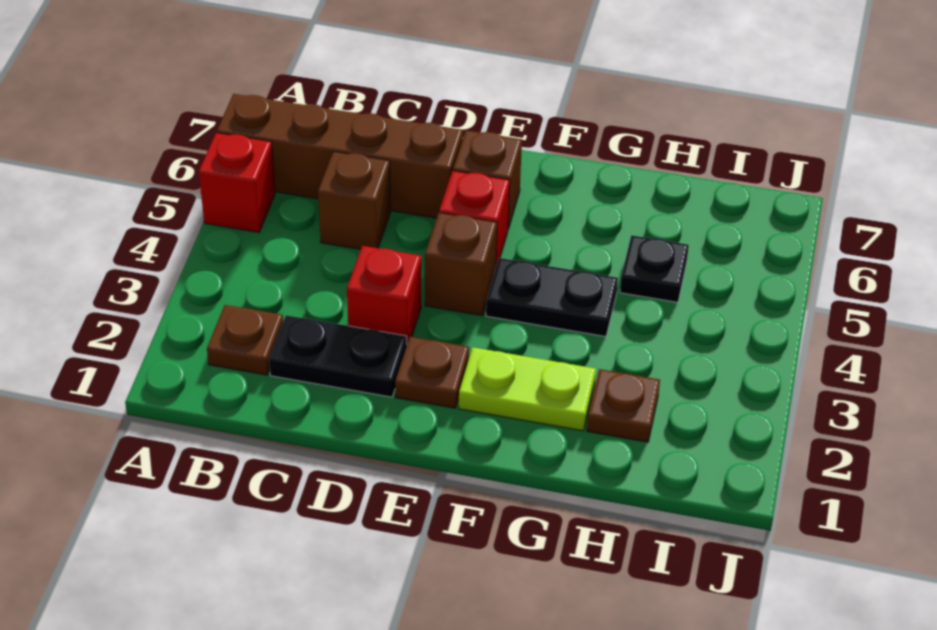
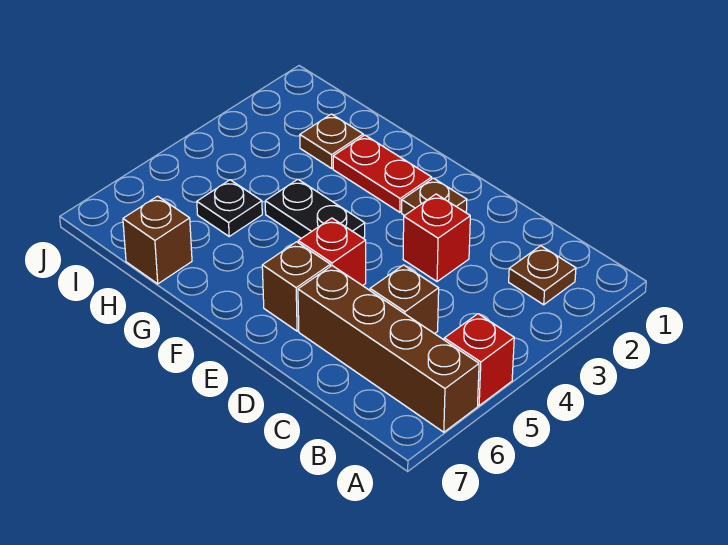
black plate C2:D2 level 1 -> none
brown brick E4 level 1 -> brown brick H7 level 1
lime plate F2:G2 level 1 -> red plate F2:G2 level 1

